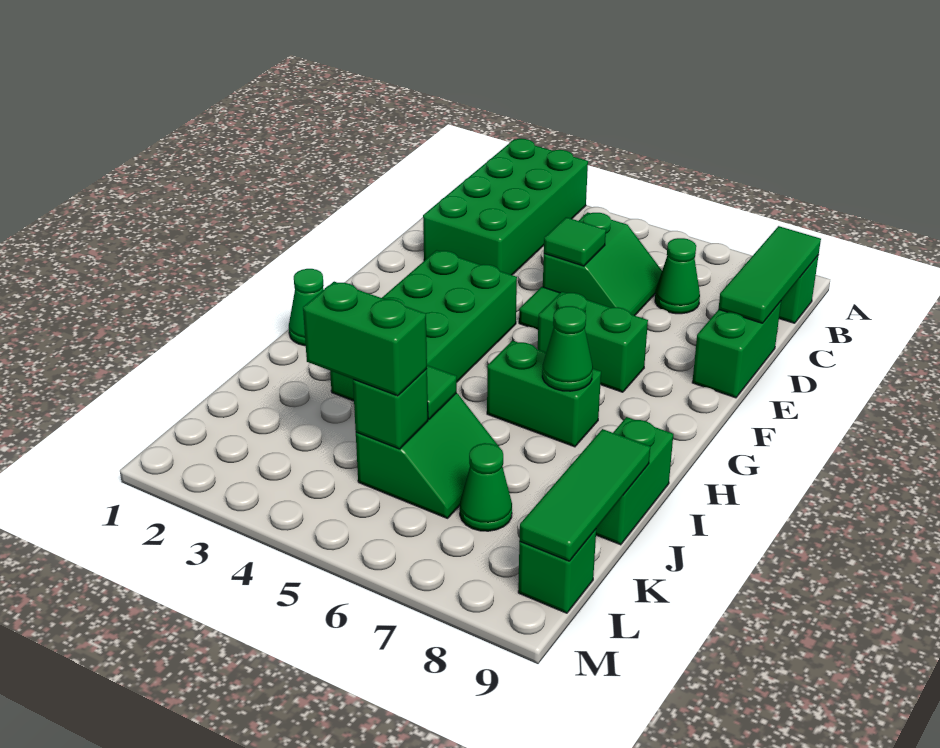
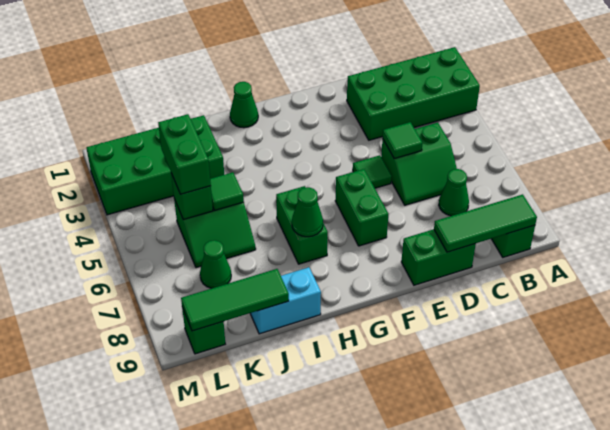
green brick F3:I4 level 1 -> green brick J2:M3 level 1
green brick I9:J9 level 1 -> cyan brick I9:J9 level 1

